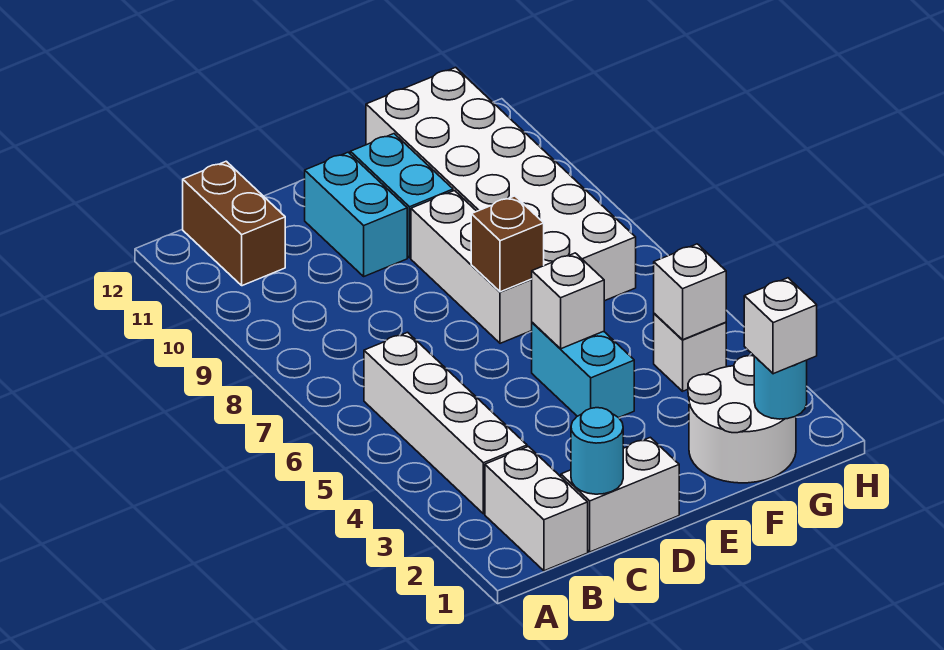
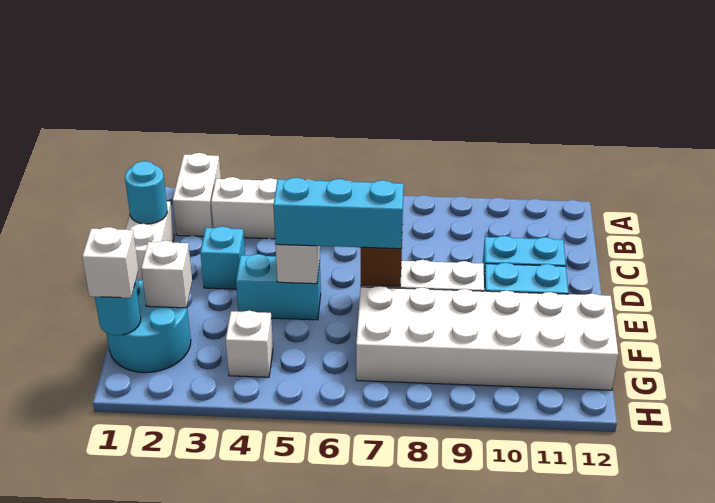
white brick B1:B2 level 1 -> white brick A2:B2 level 1
brown brick B11:B12 level 1 -> none
none -> cyan brick D3 level 1
none -> cyan brick E5:E7 level 3
white round brick F1:G2 level 1 -> cyan round brick F1:G2 level 1
white brick G4 level 2 -> white brick F2 level 2

